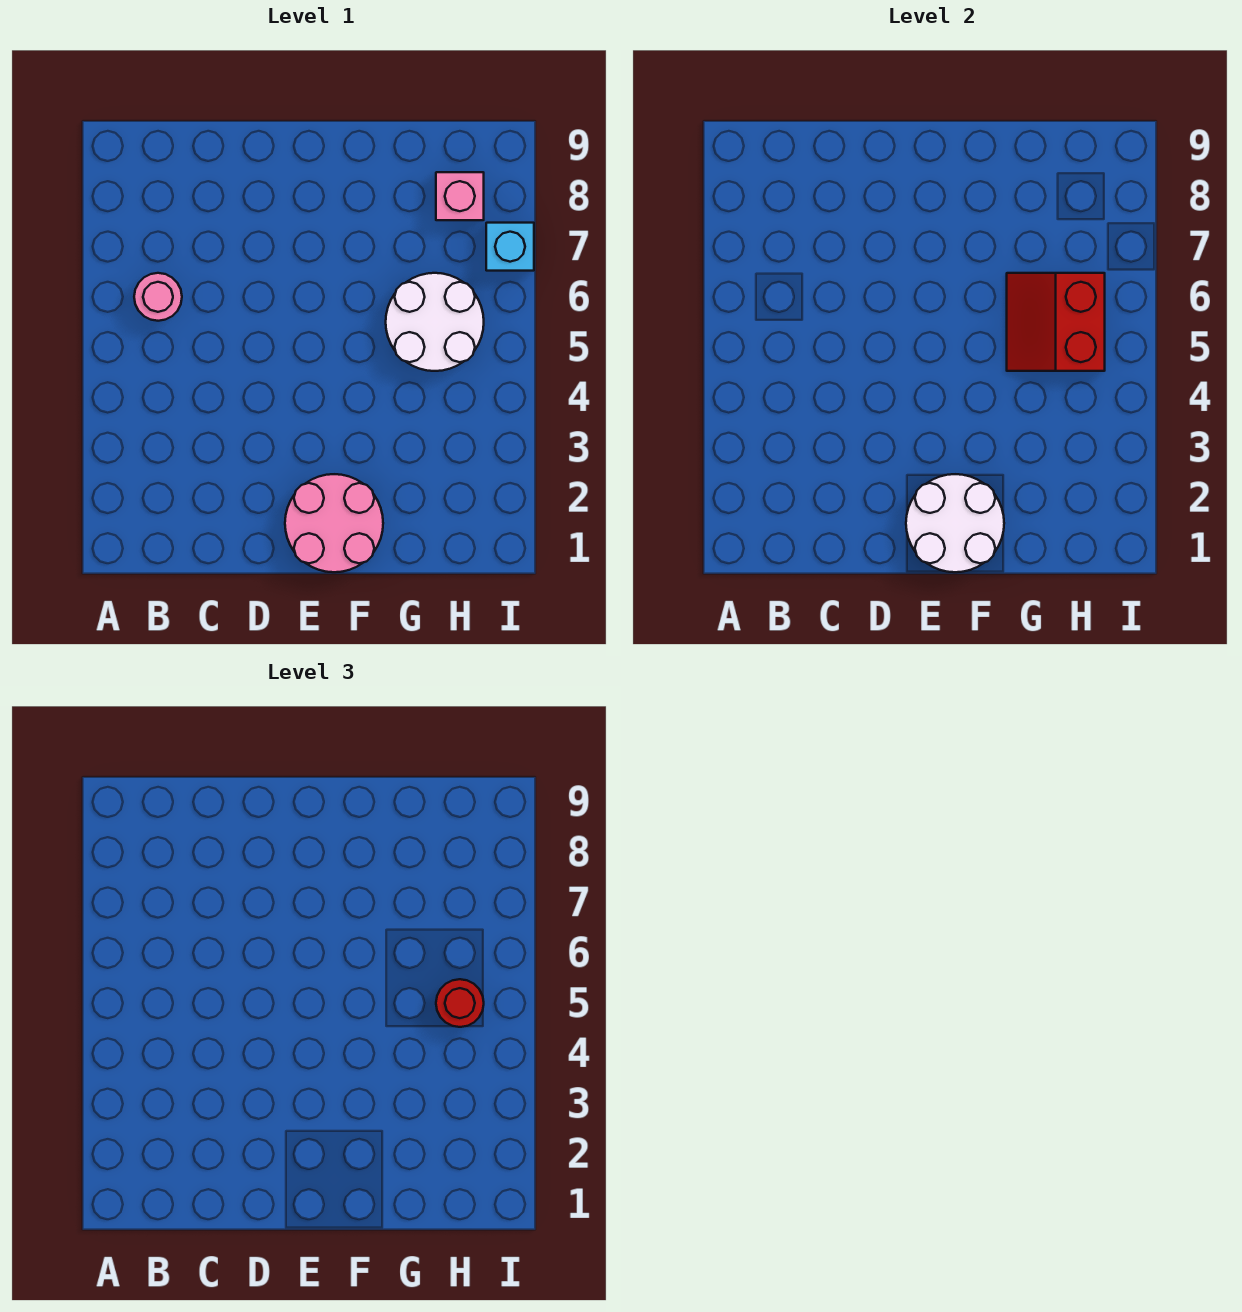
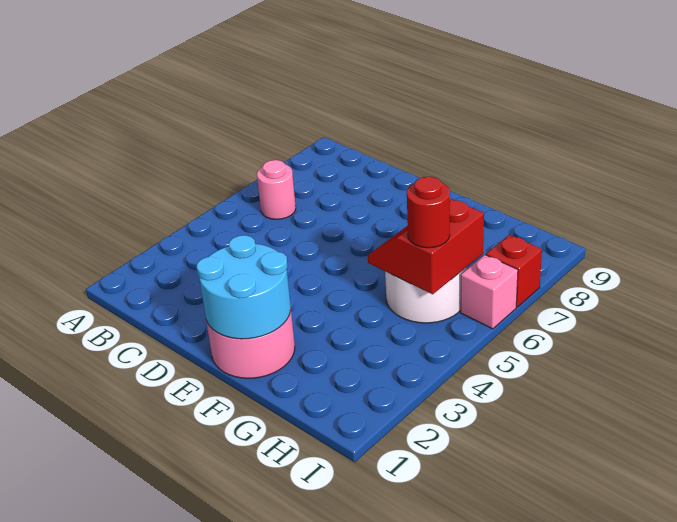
white round brick E1:F2 level 2 -> cyan round brick E1:F2 level 2
pink brick H8 level 1 -> pink brick I6 level 1
cyan brick I7 level 1 -> red brick I7 level 1

